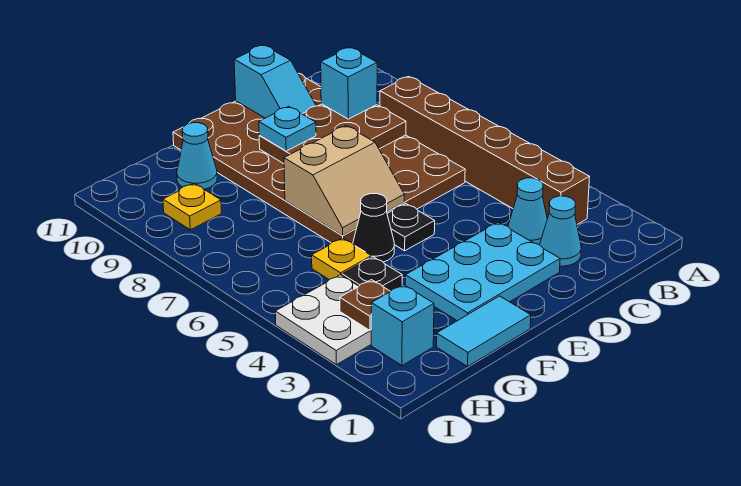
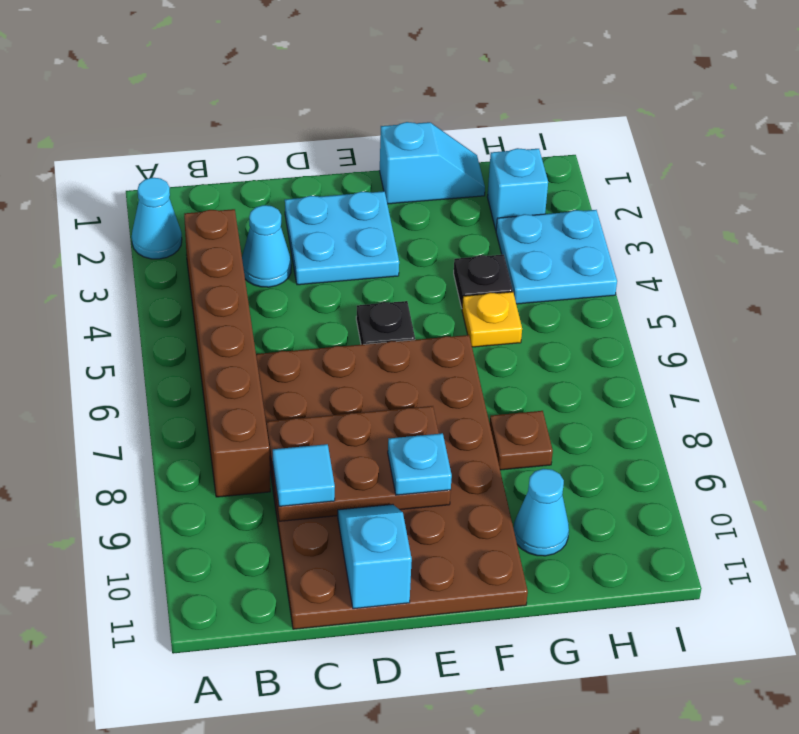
cyan cone C2 level 1 -> cyan cone A2 level 1
cyan brick C9 level 3 -> cyan tile C9 level 3
cyan plate D2:F3 level 1 -> cyan plate D2:E3 level 1
tan slope E6:F7 level 2 top 7 -> none
cyan tile F1:G1 level 1 -> cyan slope F1:G1 level 1 top F
black cone F5 level 1 -> none
white plate H3:I4 level 1 -> cyan plate H3:I4 level 1
brown plate H3 level 2 -> brown plate G8 level 1
yellow plate H9 level 1 -> none

